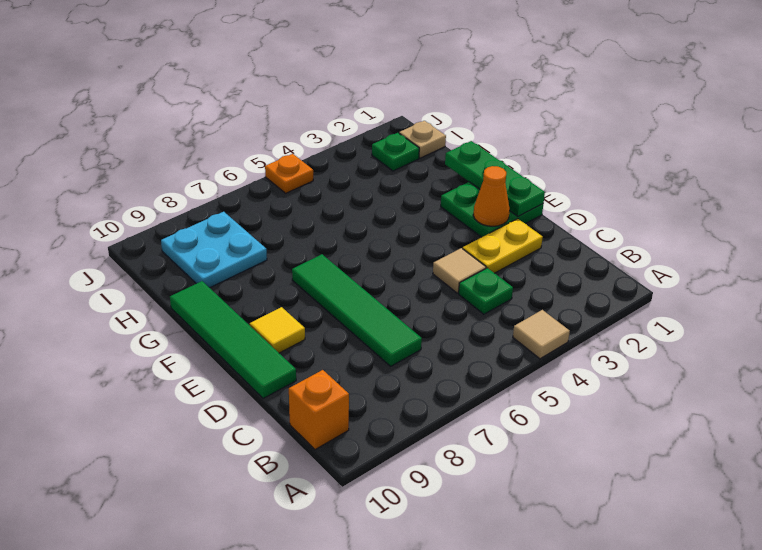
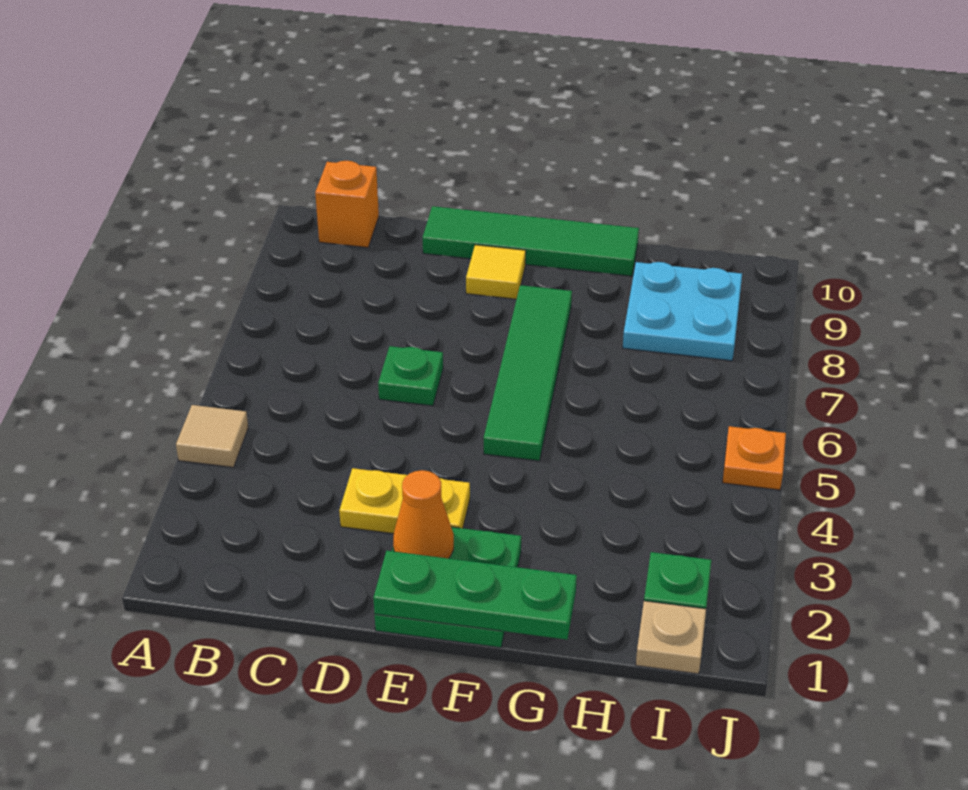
green plate C4 level 1 -> green plate D6 level 1
green tile C7:F7 level 1 -> green tile F5:F8 level 1
yellow plate D2:D3 level 1 -> yellow plate D3:E3 level 1
tan tile D4 level 1 -> none

